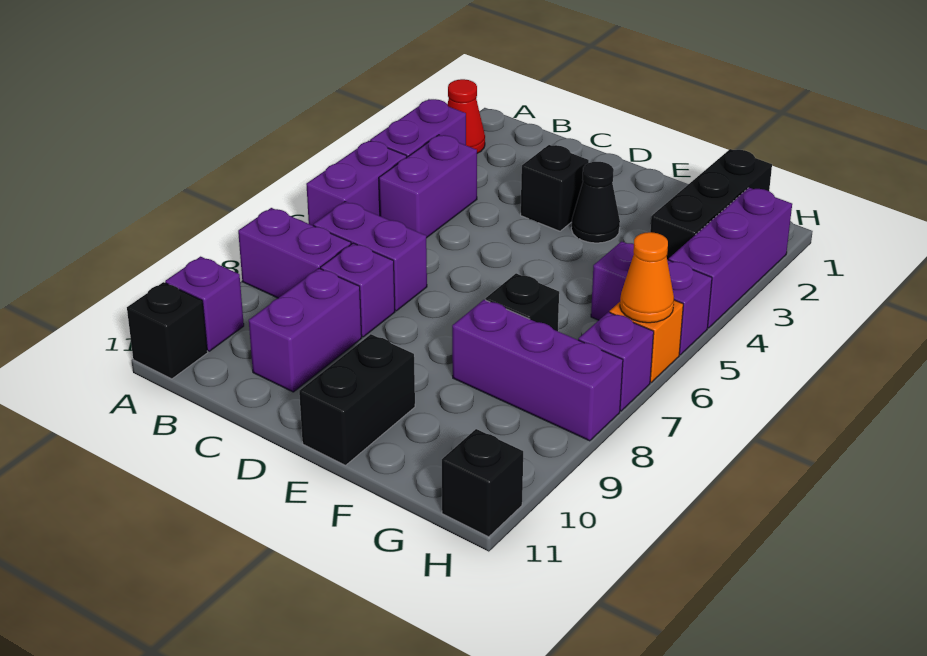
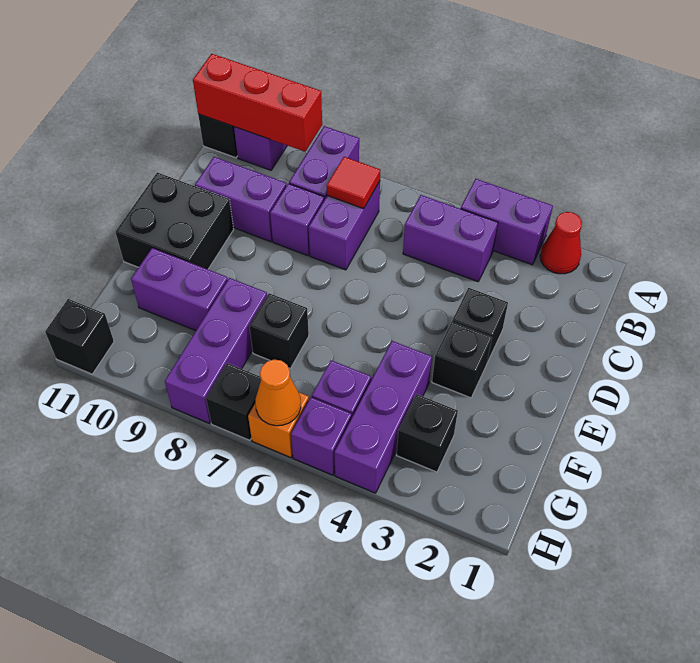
purple brick A5:A6 level 1 -> purple brick F9:F10 level 1
none -> red brick A9:A11 level 2
none -> red tile B7 level 2
black cone E3 level 1 -> black brick E3 level 1
black brick E10:E11 level 1 -> black brick D10:E11 level 1
black brick G1:G3 level 1 -> black brick G3 level 1
purple brick H2:H4 level 1 -> purple brick F4:H4 level 1
purple brick H7 level 1 -> black brick H7 level 1

